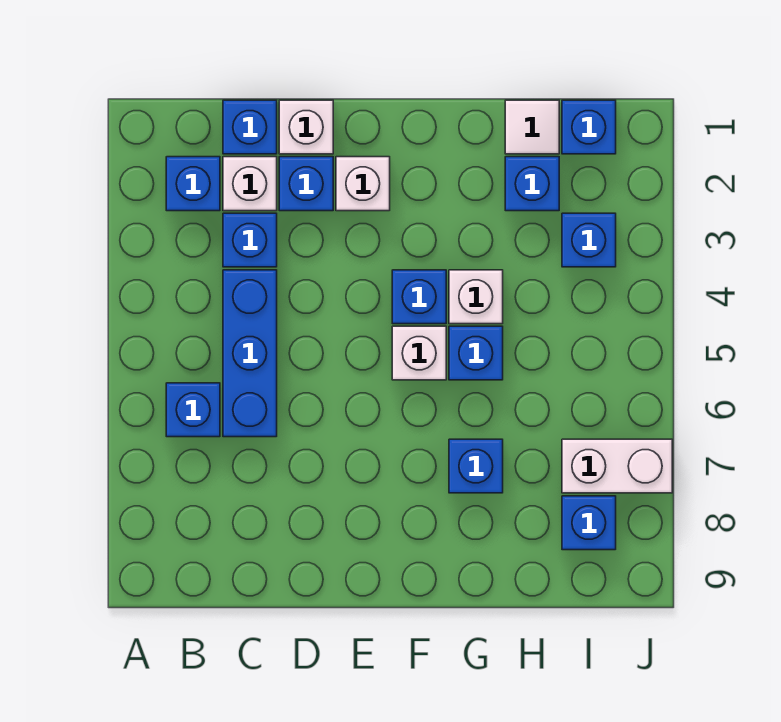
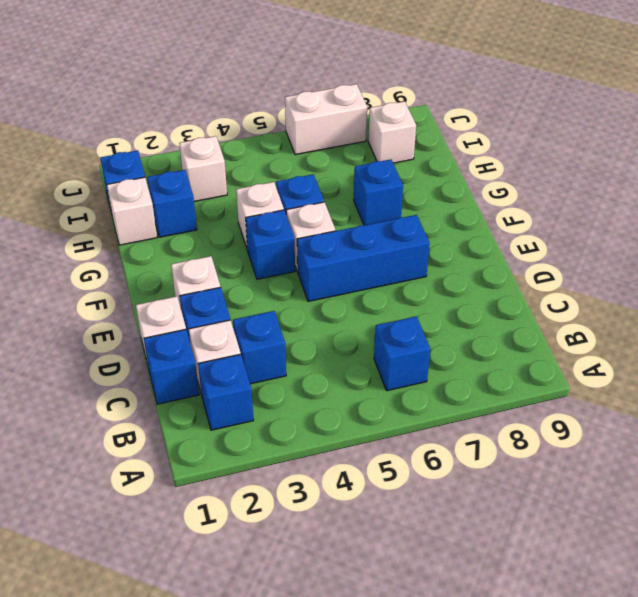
blue brick C4:C6 level 1 -> blue brick E5:E7 level 1
white tile H1 level 1 -> white brick H1 level 1
blue brick I3 level 1 -> white brick I3 level 1
white brick I7:J7 level 1 -> white brick J6:J7 level 1
blue brick I8 level 1 -> white brick I8 level 1

